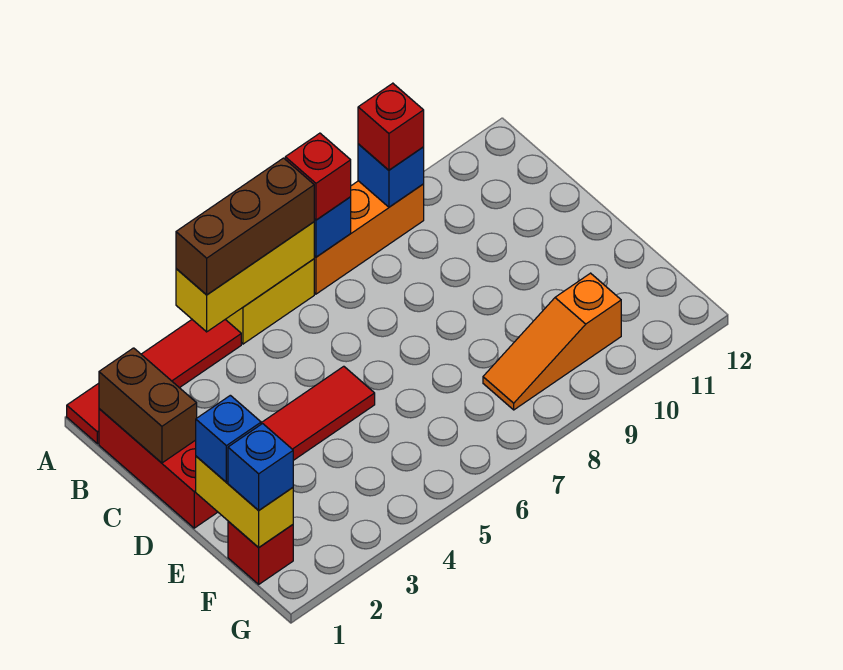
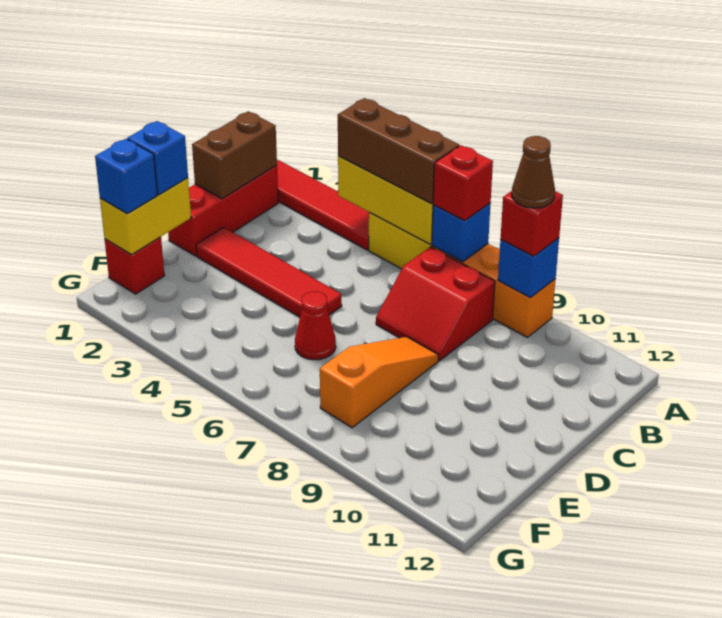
none -> brown cone A9 level 4
none -> red slope B7:C8 level 1 top B
none -> red cone E6 level 1
orange slope F8:F10 level 1 top 10 -> orange slope D8:F8 level 1 top F

